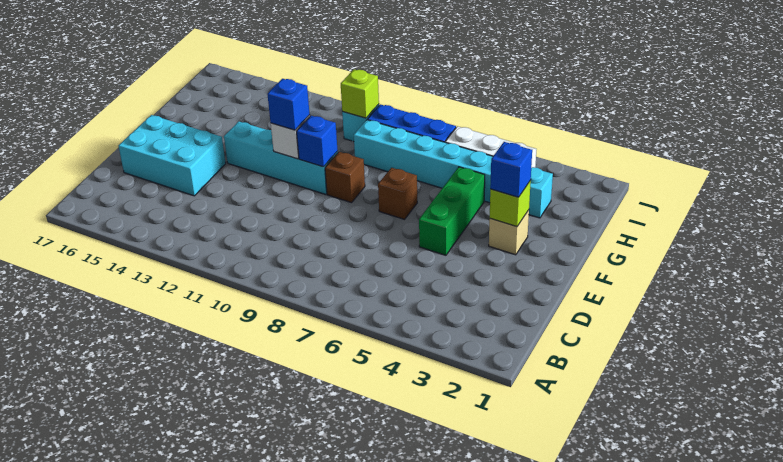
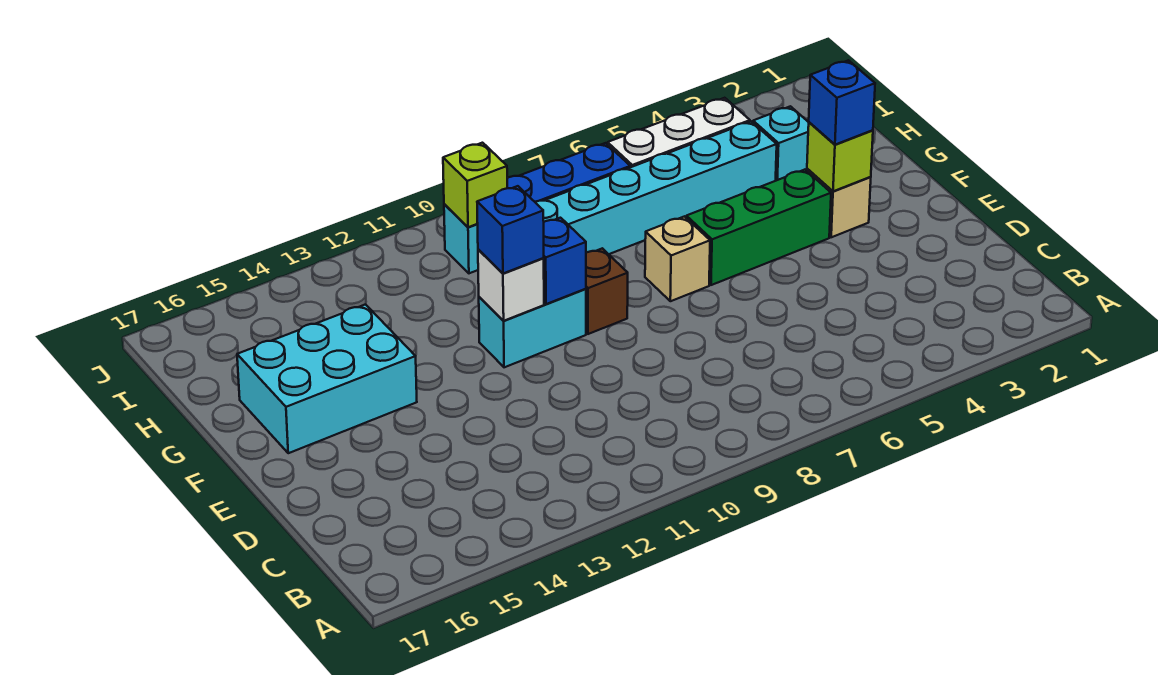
cyan brick D14:E16 level 1 -> cyan brick F14:G16 level 1
green brick E5:G5 level 1 -> green brick F4:F6 level 1
brown brick F7 level 1 -> tan brick F7 level 1
cyan brick F10:F13 level 1 -> cyan brick F10:F11 level 1

